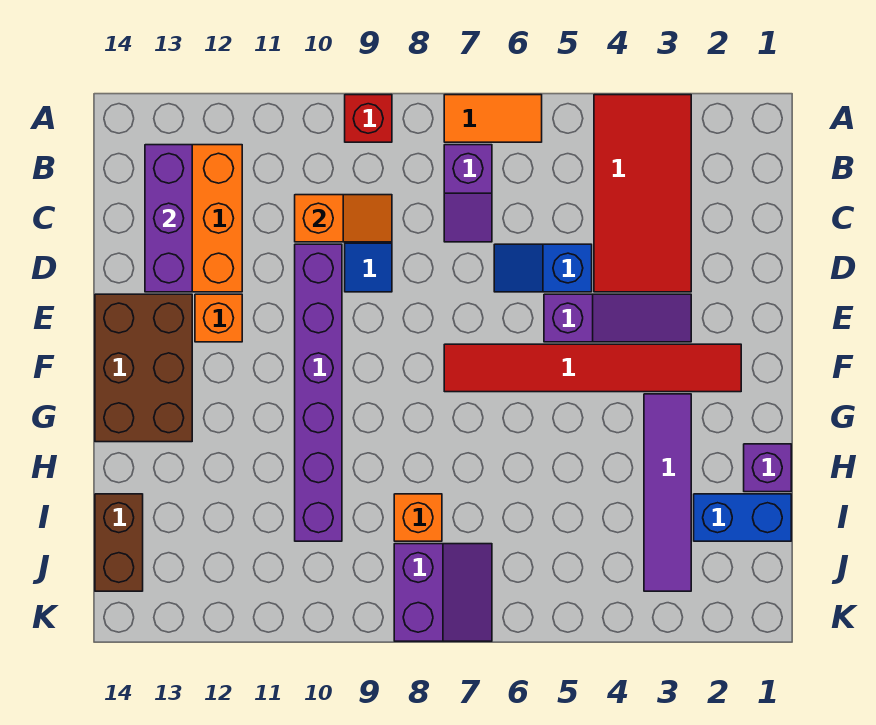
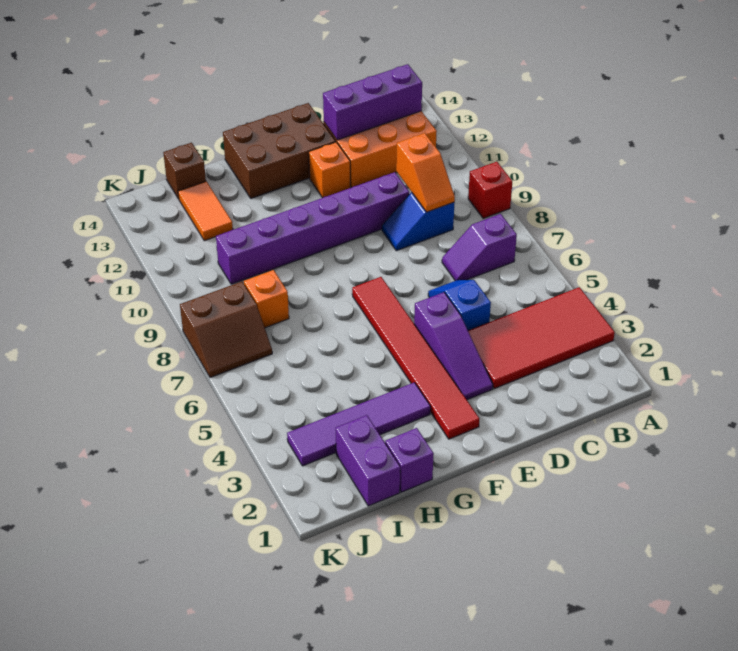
orange tile A6:A7 level 1 -> orange tile I12:I13 level 1
blue brick I1:I2 level 1 -> purple brick I1:I2 level 1
brown brick I14:J14 level 1 -> brown brick I14 level 1
purple slope J7:K8 level 1 top 8 -> brown slope J7:K8 level 1 top 8

